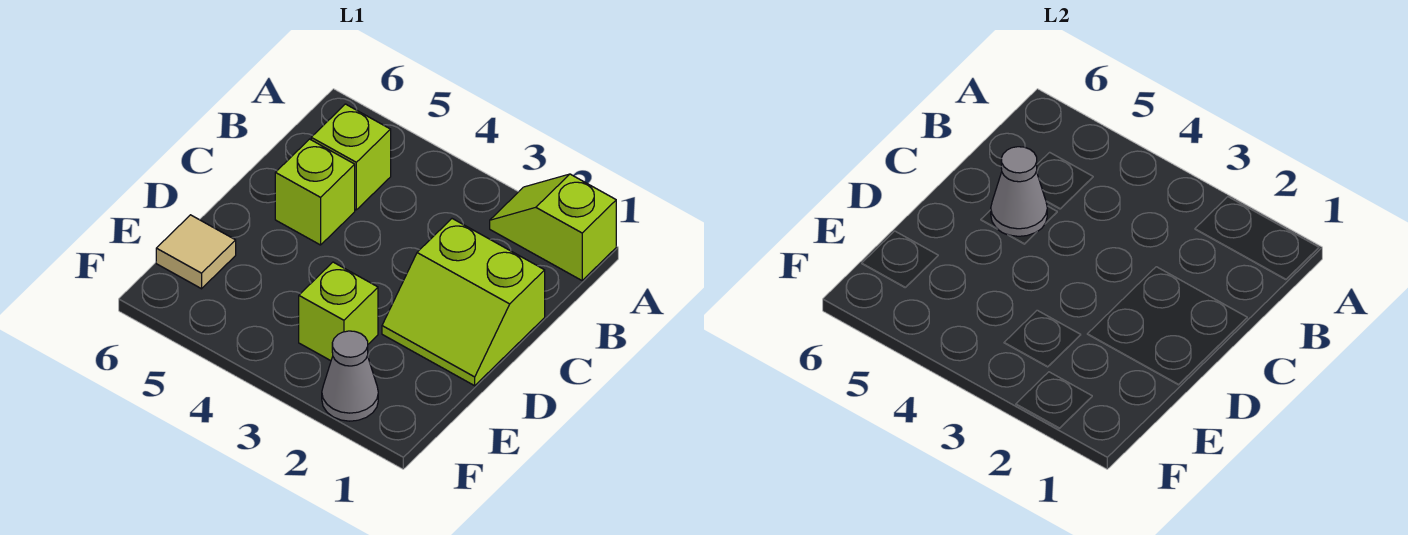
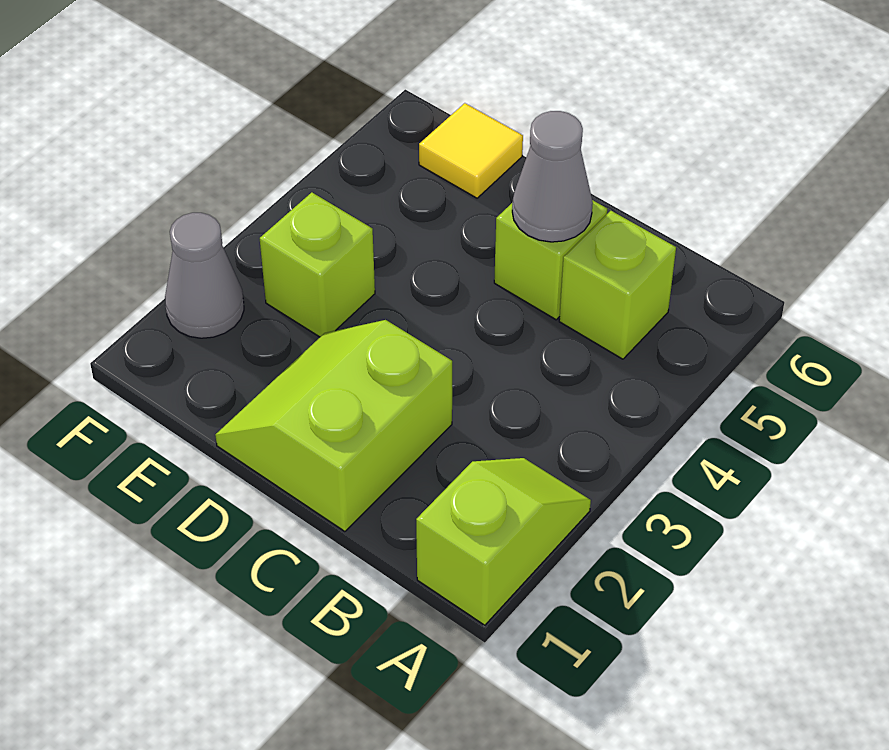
tan tile E6 level 1 -> yellow tile E6 level 1

